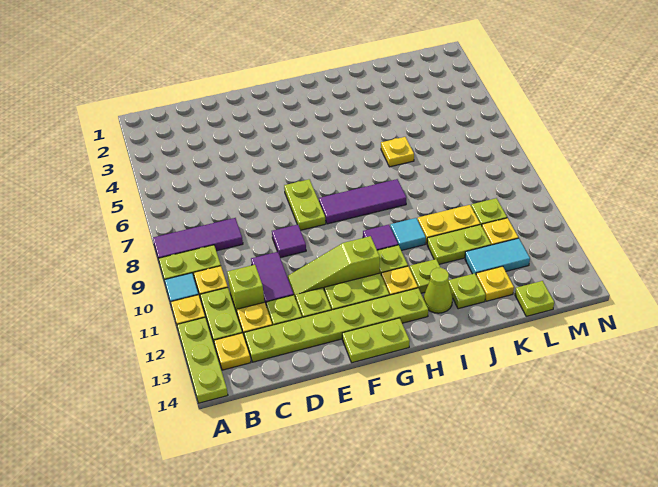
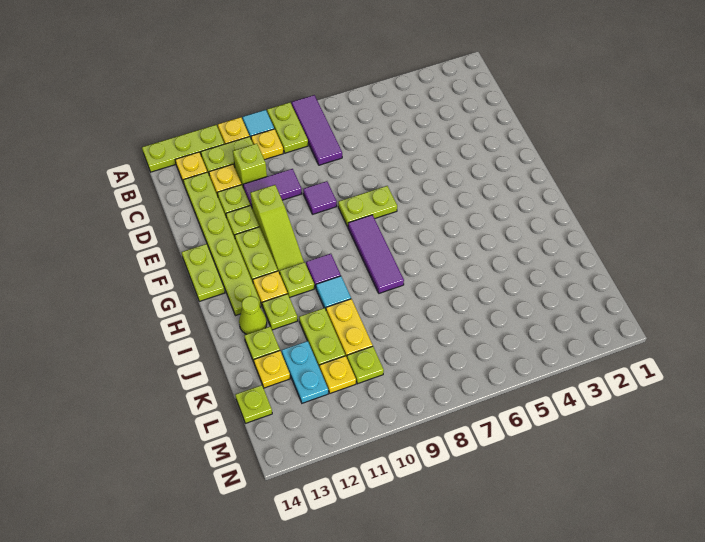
lime slope E11:G11 level 1 top G -> lime slope E11:G11 level 1 top E
yellow plate J6 level 1 -> none
cyan tile K12:L12 level 1 -> cyan plate K12:L12 level 1

